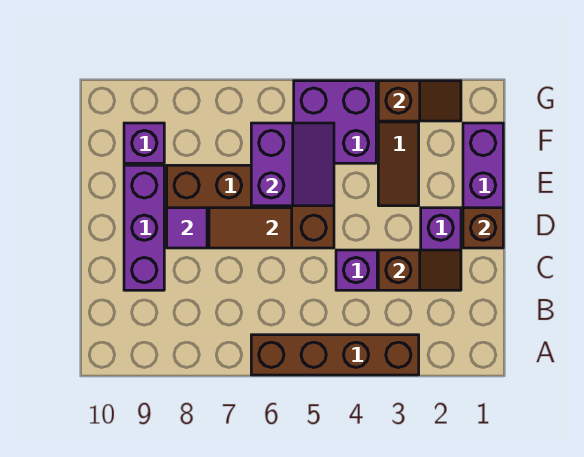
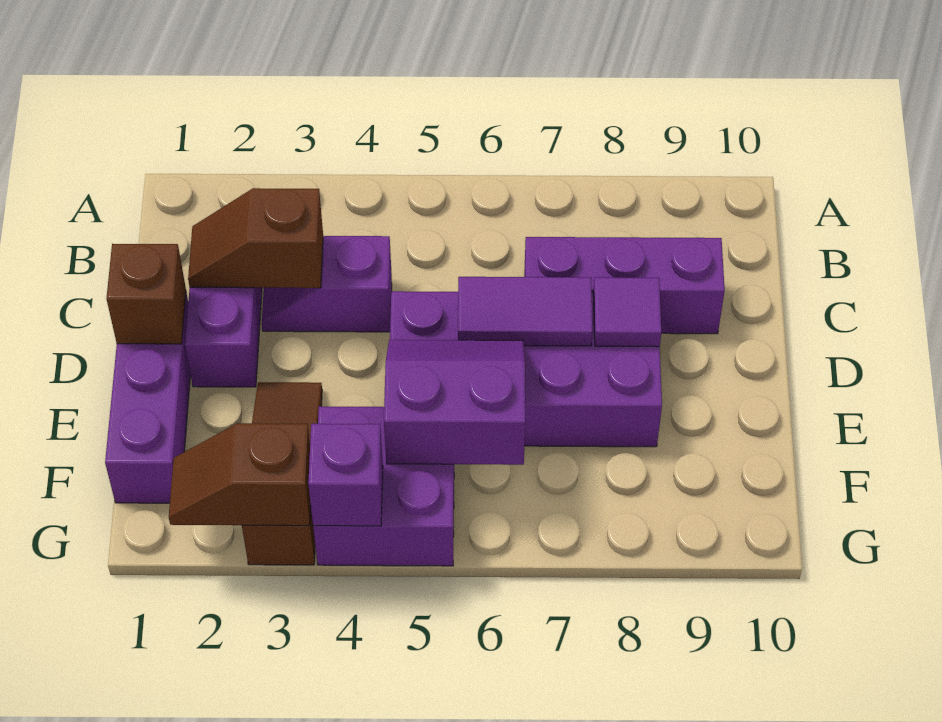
brown brick A3:A6 level 1 -> none
purple brick C9:E9 level 1 -> purple brick C7:C9 level 1
brown brick D5:E8 level 1 -> purple brick D5:E8 level 1
brown tile D6:D7 level 2 -> purple tile D6:D7 level 2
purple slope E5:F6 level 2 top 6 -> purple slope E5:F6 level 2 top F
purple brick F9 level 1 -> purple brick G4 level 2

